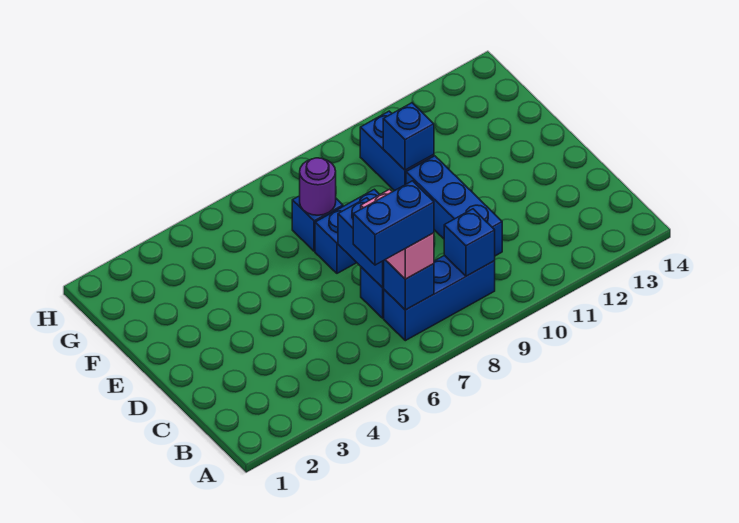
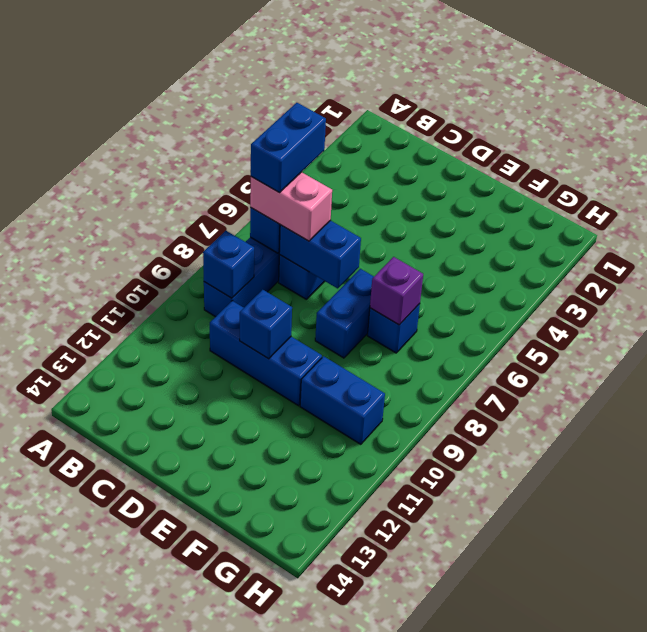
purple round brick F7 level 2 -> purple brick F7 level 2
blue brick F10 level 2 -> blue brick D10 level 2

